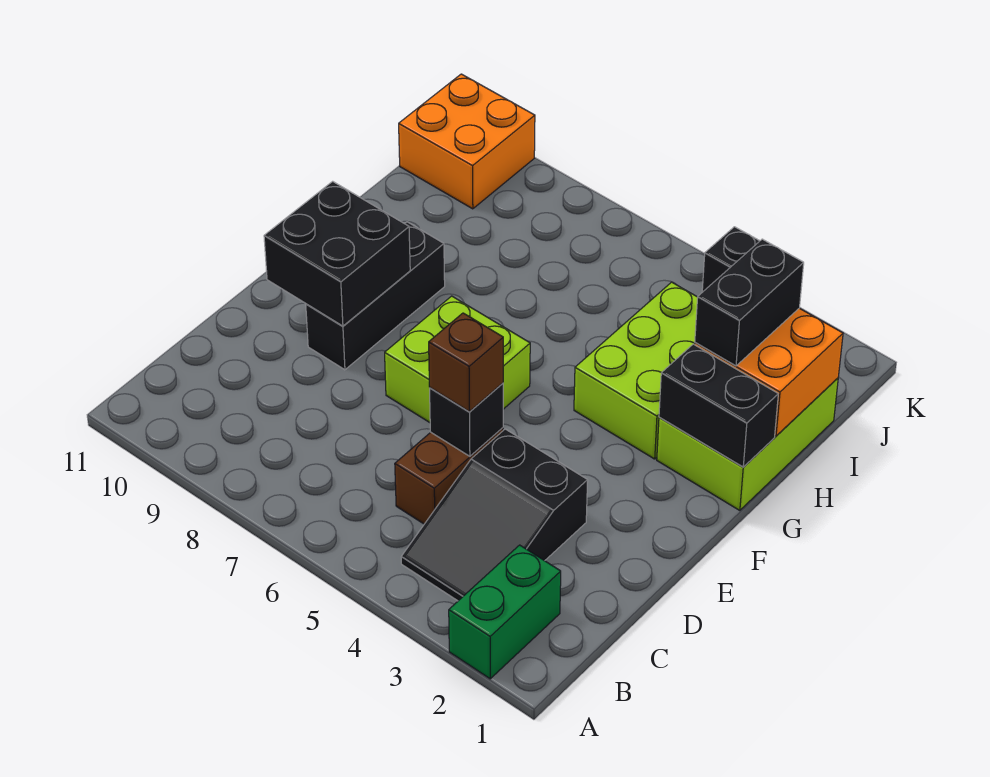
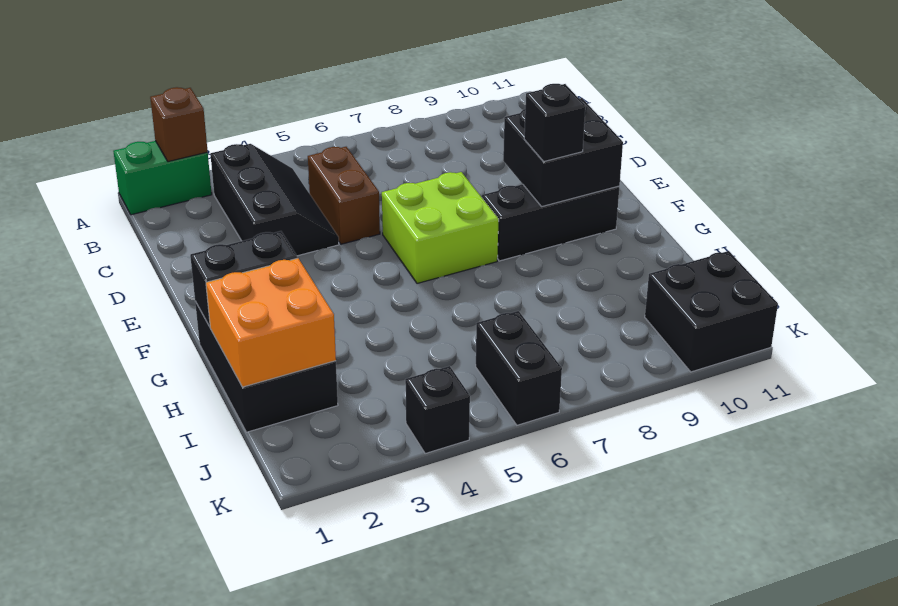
green brick A2:B2 level 1 -> green brick A1:A2 level 1
black slope B3:D4 level 1 top D -> black slope B3:D4 level 1 top 3
black brick D5 level 2 -> black brick F9 level 3
brown brick D5 level 3 -> brown brick A2 level 2
black brick E9:G9 level 1 -> black brick F8:F10 level 1
lime brick G1:I2 level 1 -> black brick G1:I2 level 1
lime brick G3:I4 level 1 -> none
black brick H2:I2 level 3 -> black brick J6:K6 level 1
orange brick J10:K11 level 1 -> black brick J10:K11 level 1

